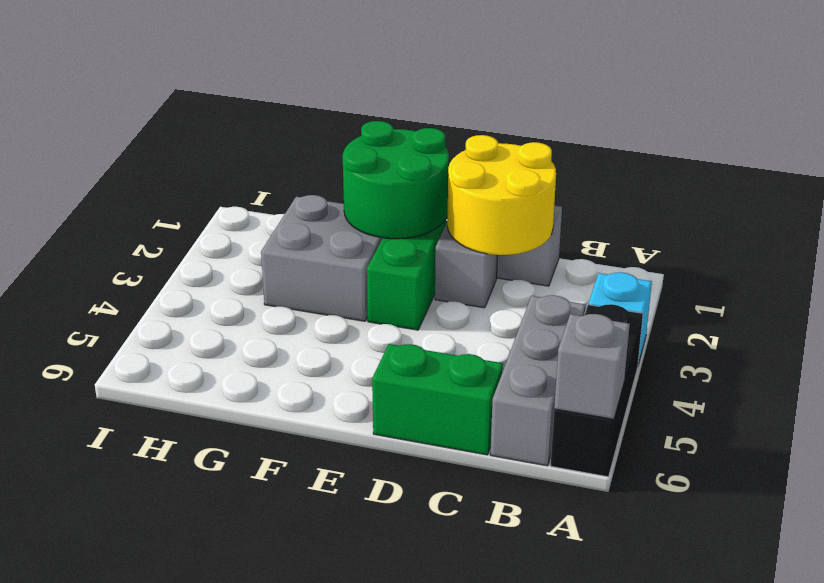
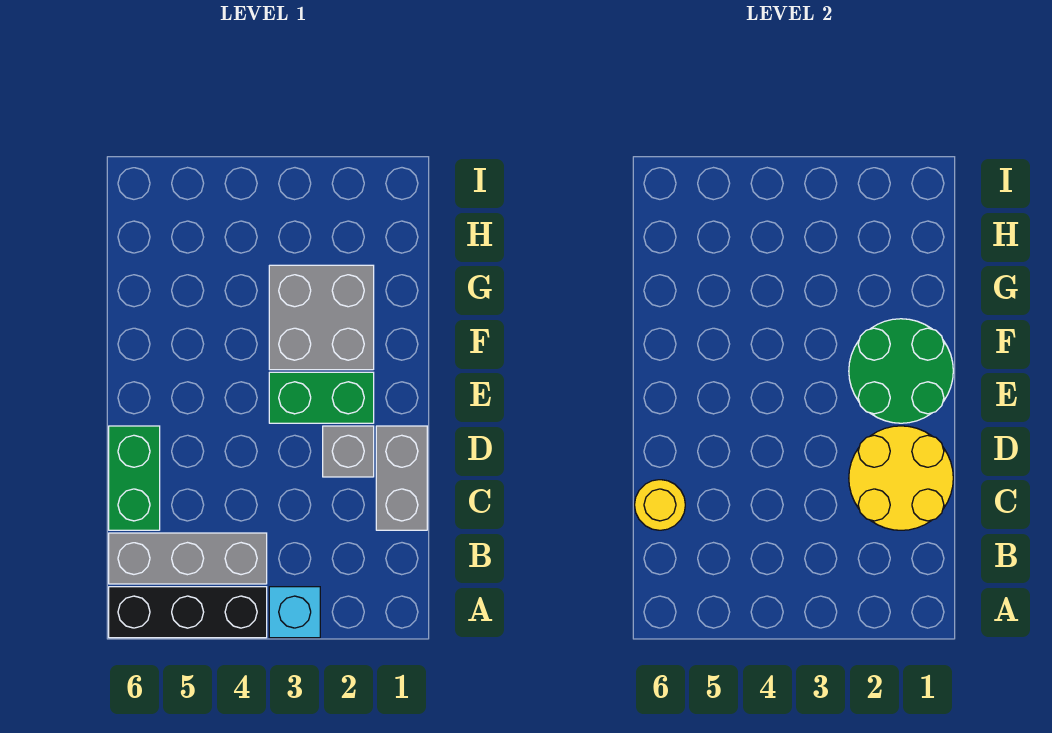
grey brick A6 level 2 -> none
none -> yellow round brick C6 level 2

